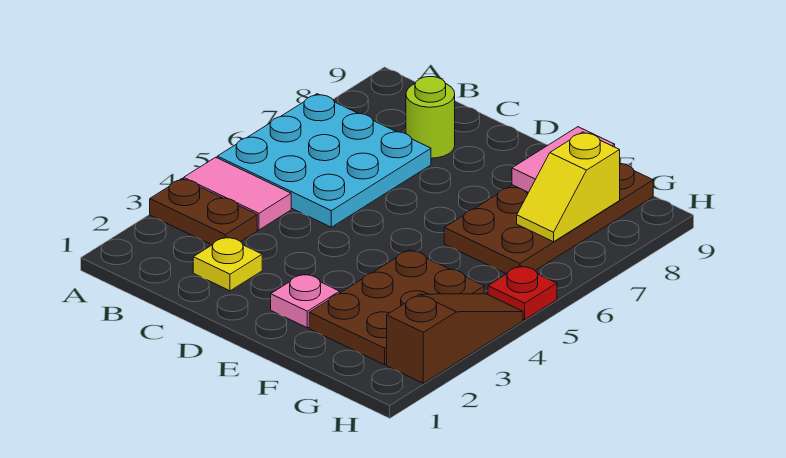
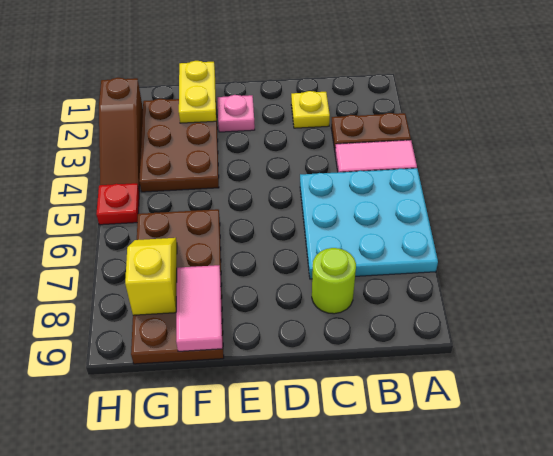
none -> yellow plate F1:F2 level 2

